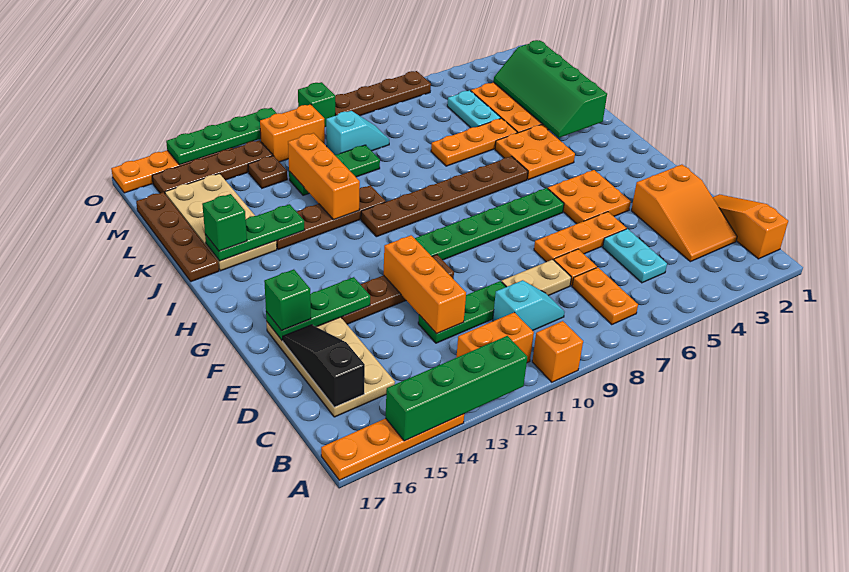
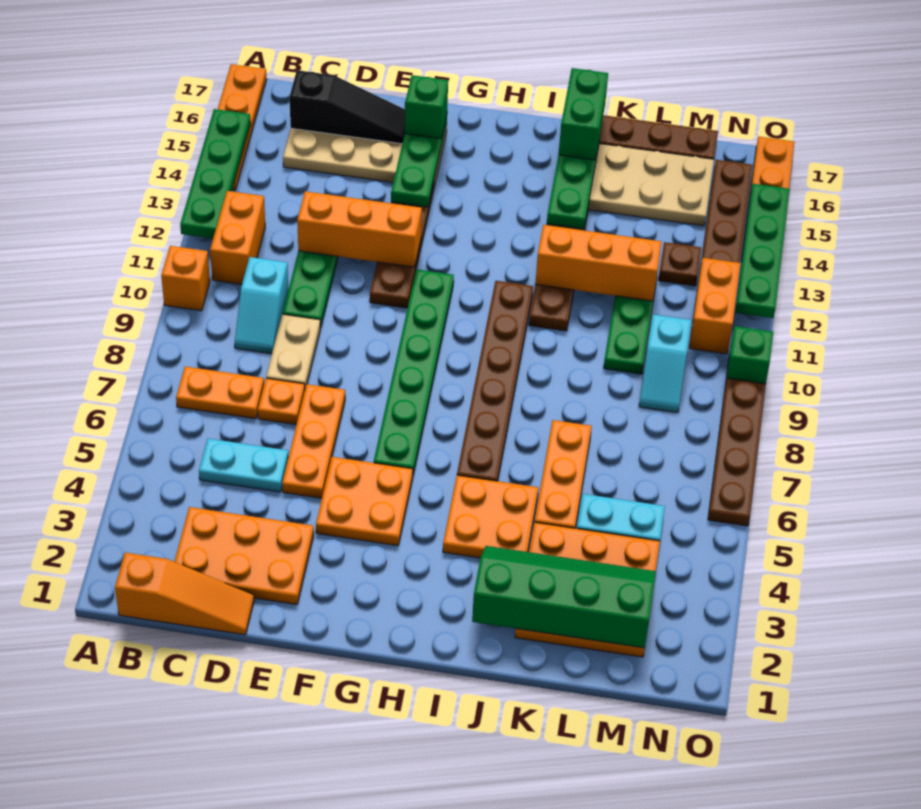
green brick A12:A15 level 2 -> green plate A12:A15 level 2
orange slope C2:E3 level 1 top E -> orange plate C2:E3 level 1
green brick J16 level 3 -> green brick J16:J17 level 3

